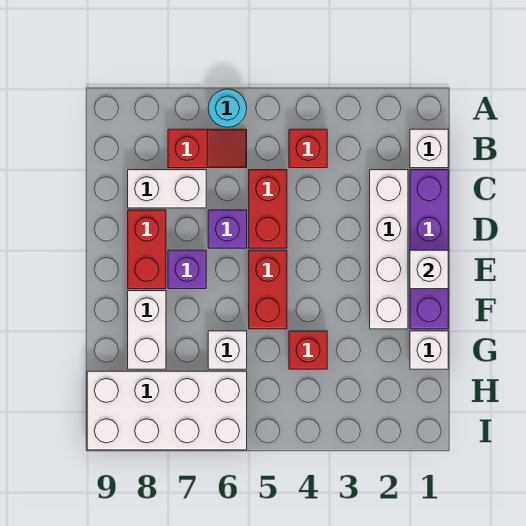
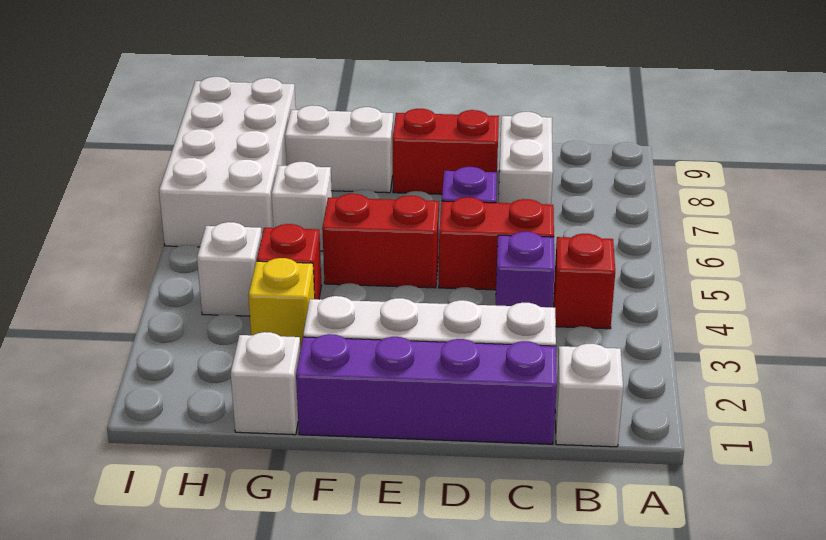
cyan round brick A6 level 1 -> none
red slope B6:B7 level 1 top 7 -> none
white brick E1 level 2 -> white brick H4 level 1
purple brick E7 level 1 -> purple brick C4 level 1
none -> yellow brick G3 level 1

